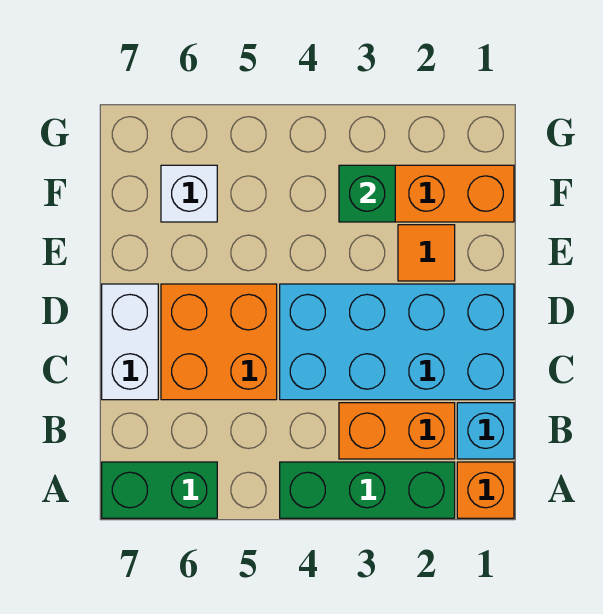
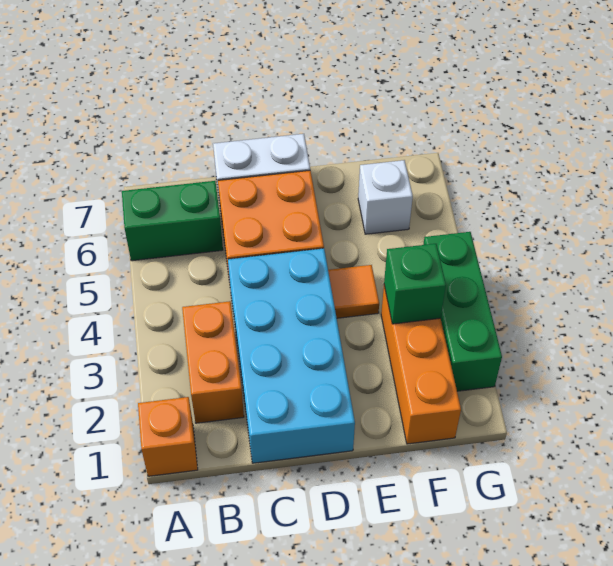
green brick A2:A4 level 1 -> green brick G2:G4 level 1
green brick A6:A7 level 1 -> green brick A6:B6 level 1
cyan brick B1 level 1 -> none
orange tile E2 level 1 -> orange tile E4 level 1

